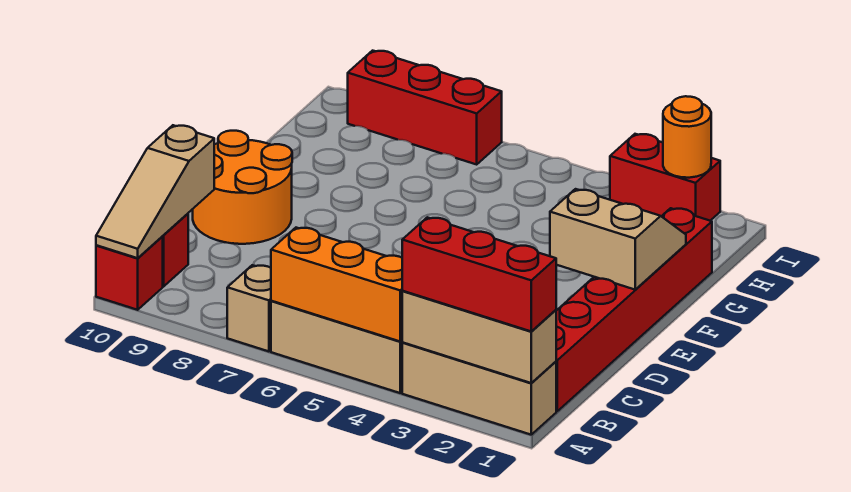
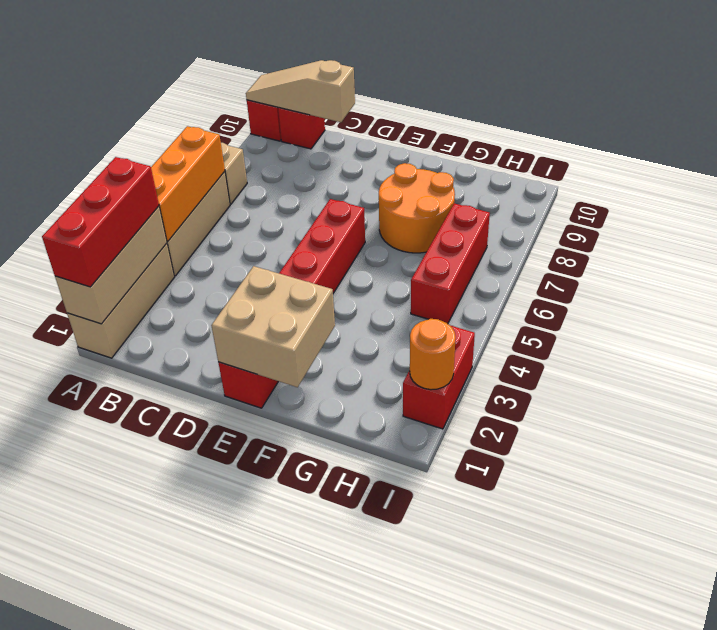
red brick B1:G1 level 1 -> red brick E1:E6 level 1
orange round brick D9:E10 level 1 -> orange round brick F7:G8 level 1
tan slope E1:F2 level 2 top E -> tan brick E1:F2 level 2
red brick I7:I9 level 1 -> red brick H5:H7 level 1

